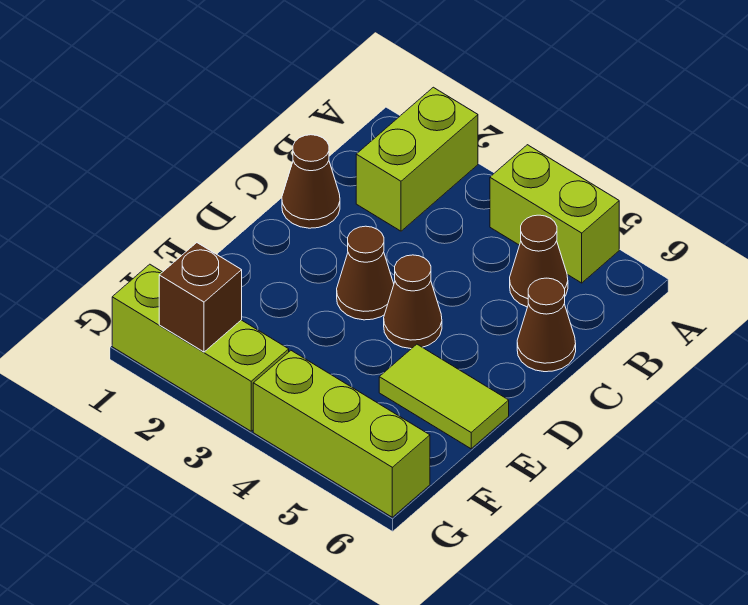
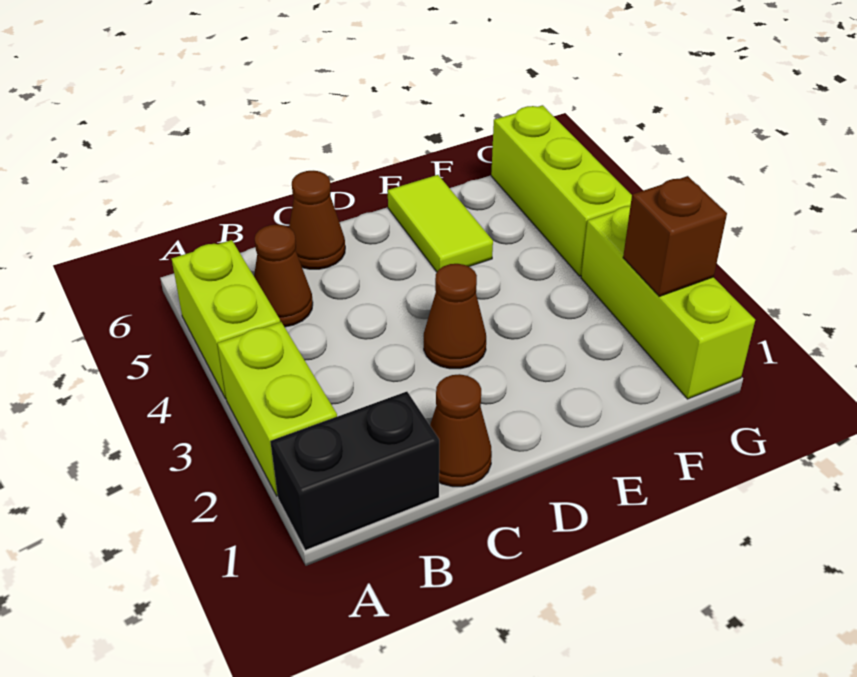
none -> black brick A1:B1 level 1
lime brick A2:B2 level 1 -> lime brick A2:A3 level 1
brown cone D4 level 1 -> none

